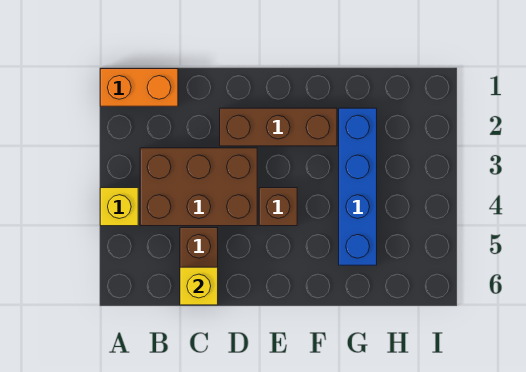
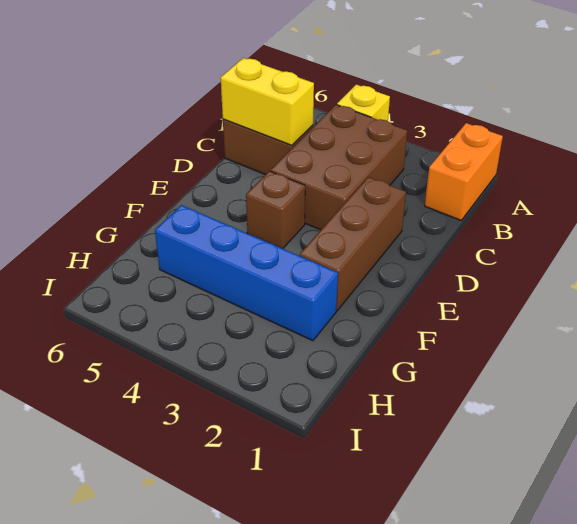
yellow brick C6 level 2 -> yellow brick C5:C6 level 2

